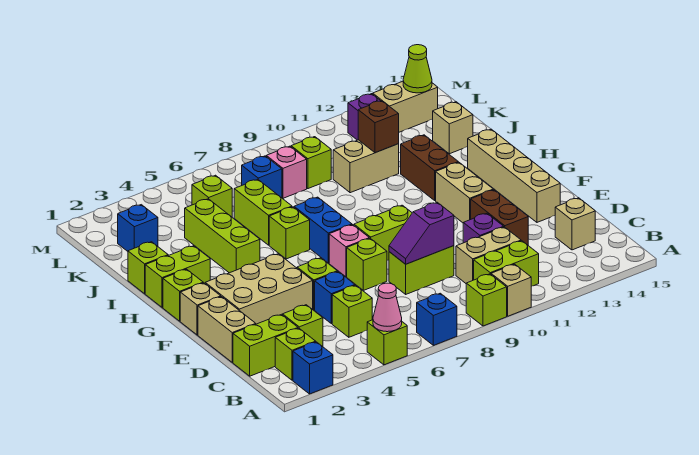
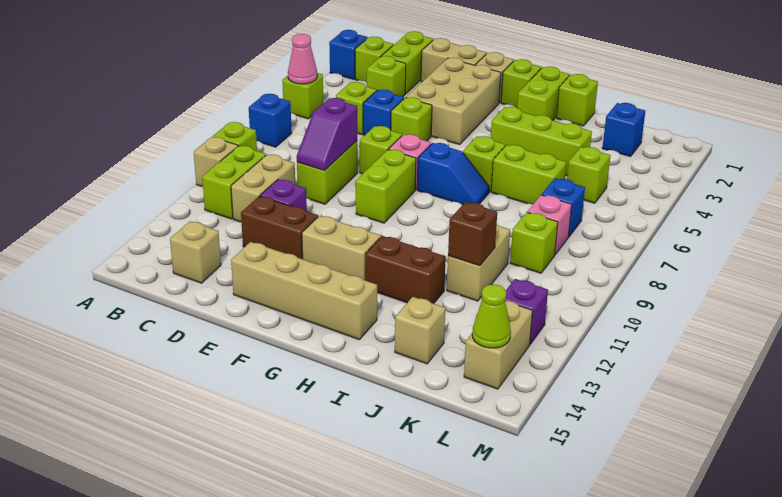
purple slope D8:D9 level 2 top 9 -> purple slope D8:D9 level 2 top 8
blue brick G7:H7 level 1 -> blue slope G7:H7 level 1 top G

